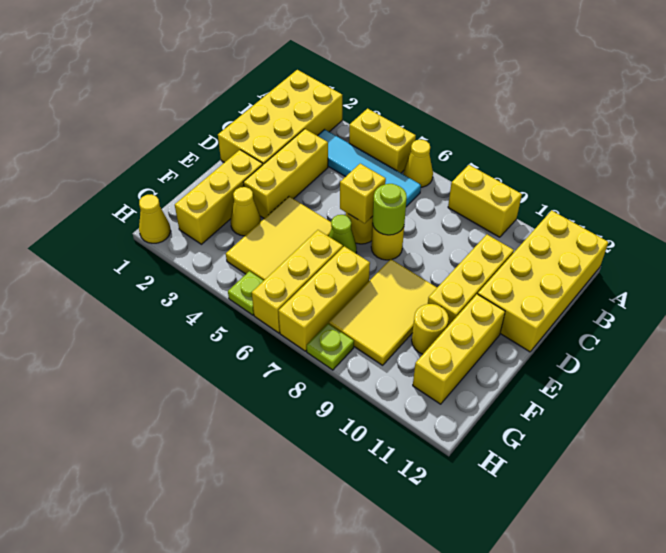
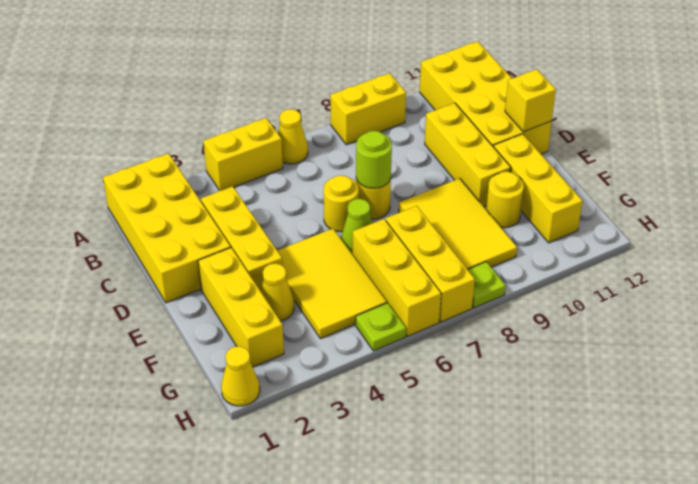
cyan tile B3:B6 level 1 -> none
yellow brick D6 level 2 -> yellow brick D12 level 2

